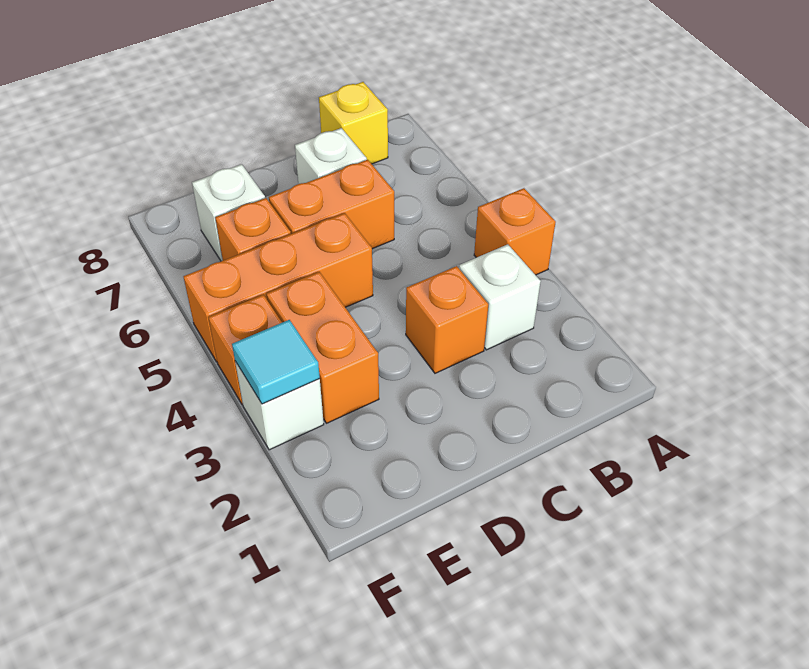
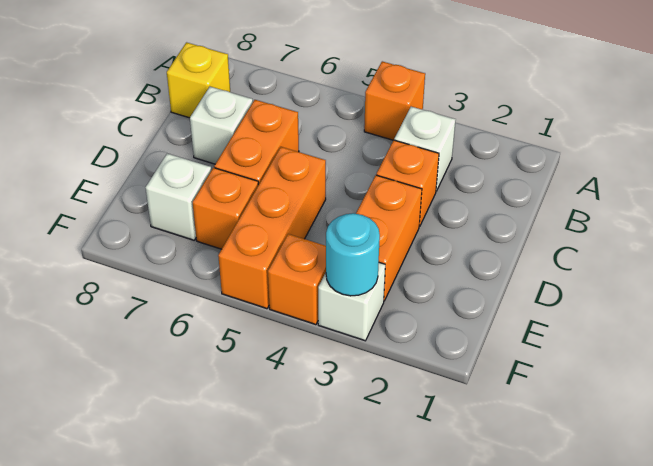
orange brick E3:E4 level 1 -> orange brick D3:E3 level 1
cyan tile F3 level 2 -> cyan round brick F3 level 2

